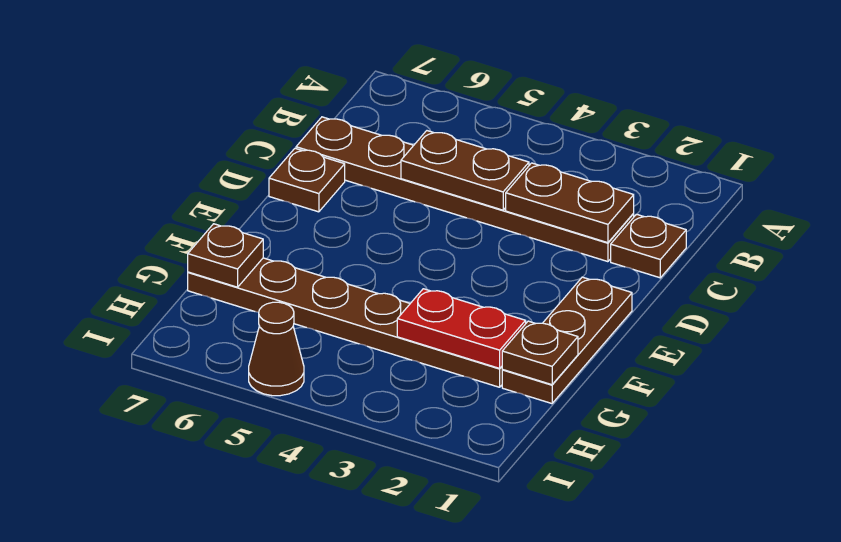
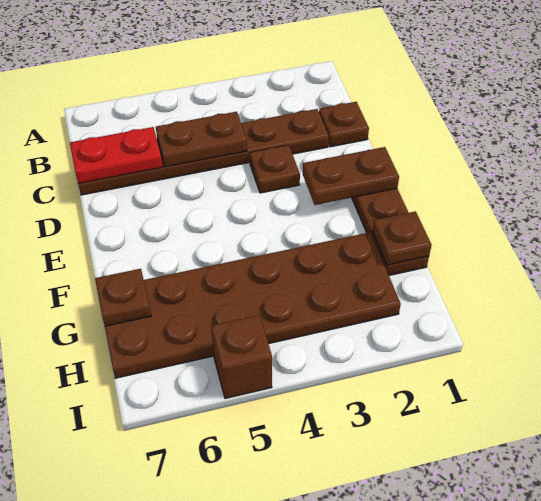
brown plate C2:C3 level 2 -> brown plate E1:E2 level 2
brown plate D7 level 1 -> brown plate D3 level 1
brown plate G2:G7 level 1 -> brown plate G2:H7 level 1
red plate G2:G3 level 2 -> red plate C6:C7 level 2
brown cone I5 level 1 -> brown brick I5 level 1

